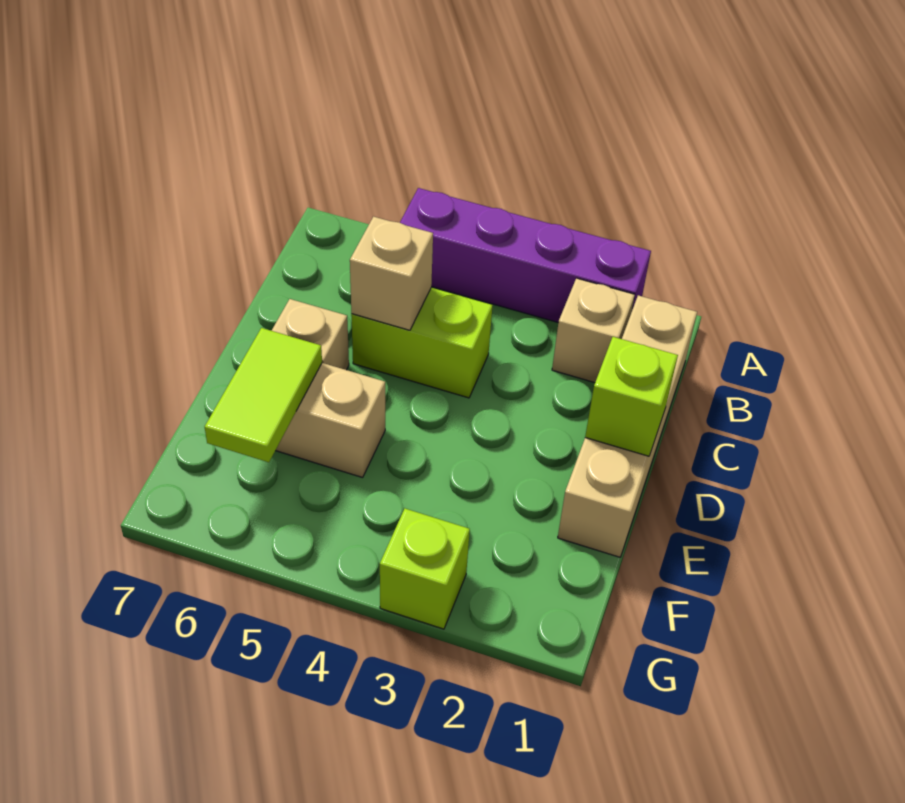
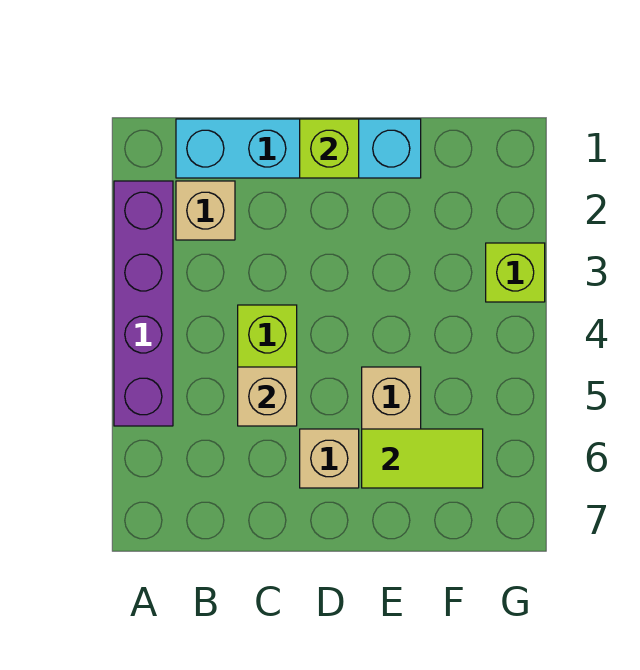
tan brick B1:E1 level 1 -> cyan brick B1:E1 level 1

